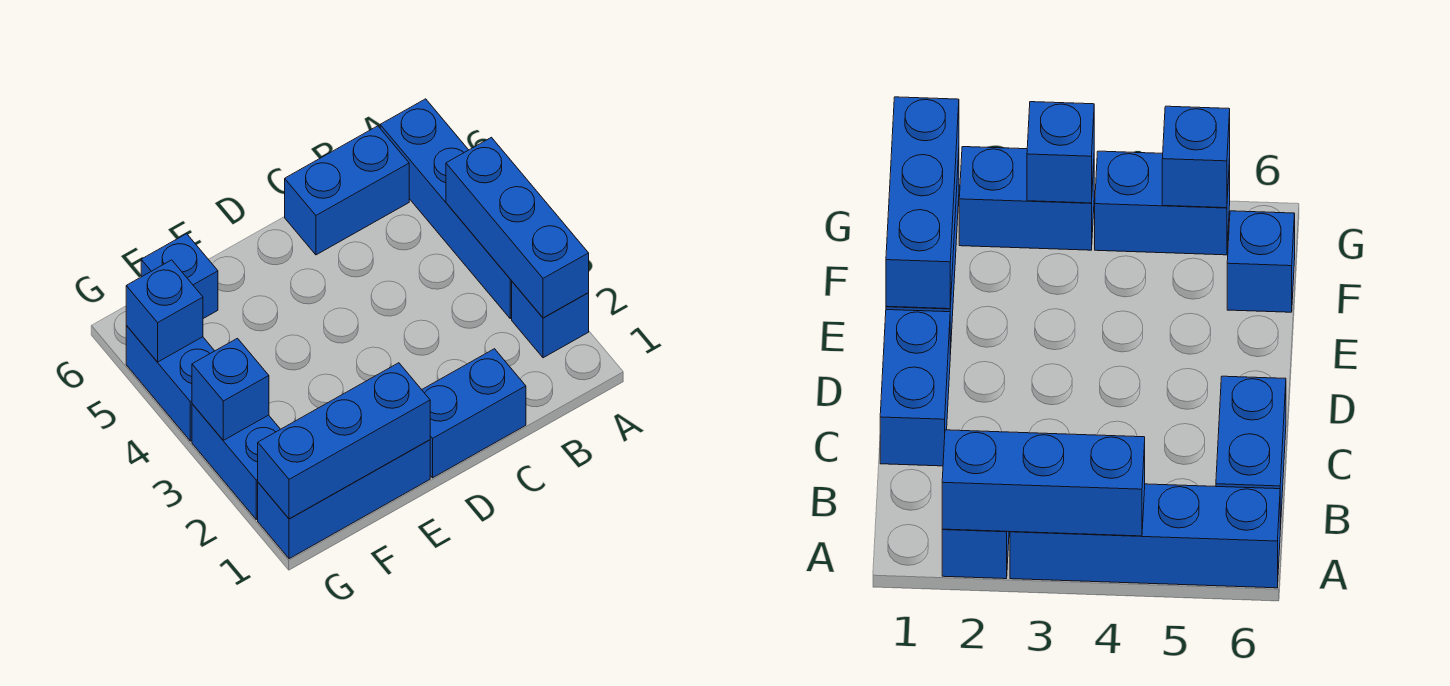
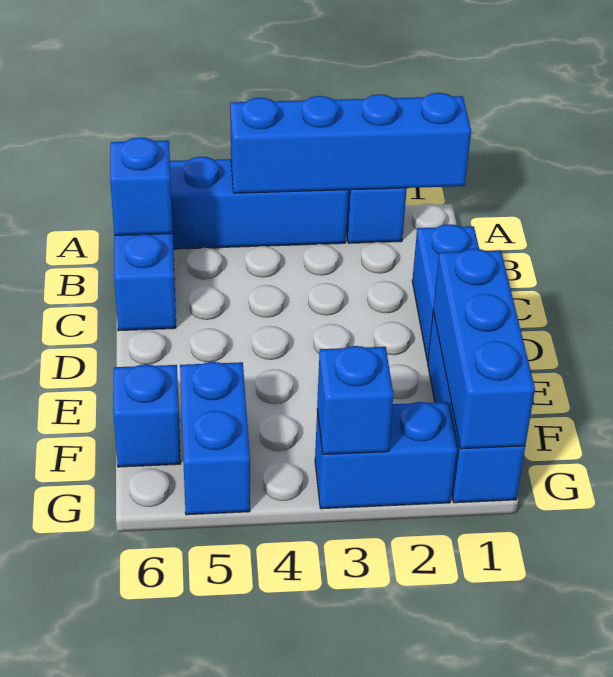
blue brick A2:A4 level 2 -> blue brick A1:A4 level 2
blue brick G4:G5 level 1 -> blue brick F5:G5 level 1
blue brick G5 level 2 -> blue brick B6 level 2

